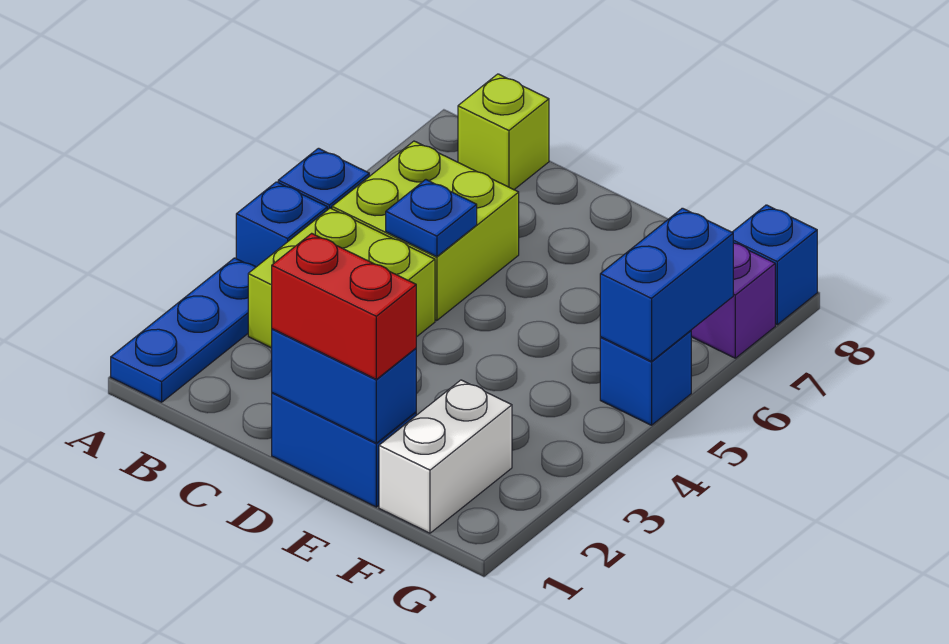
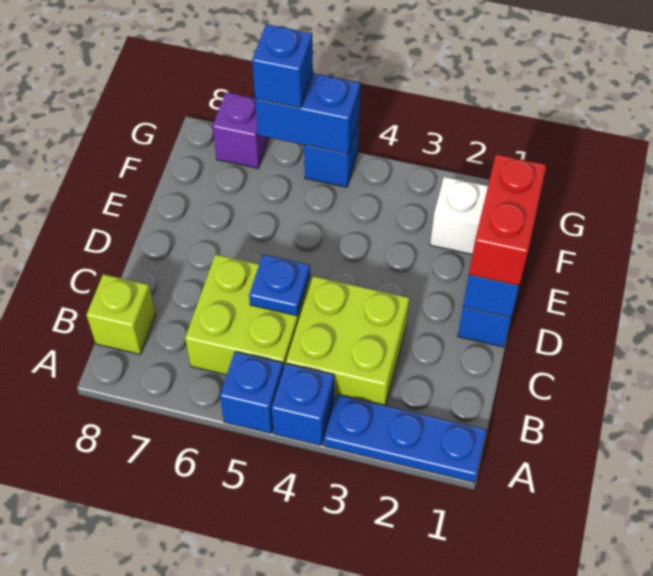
blue brick G8 level 1 -> blue brick G6 level 3

